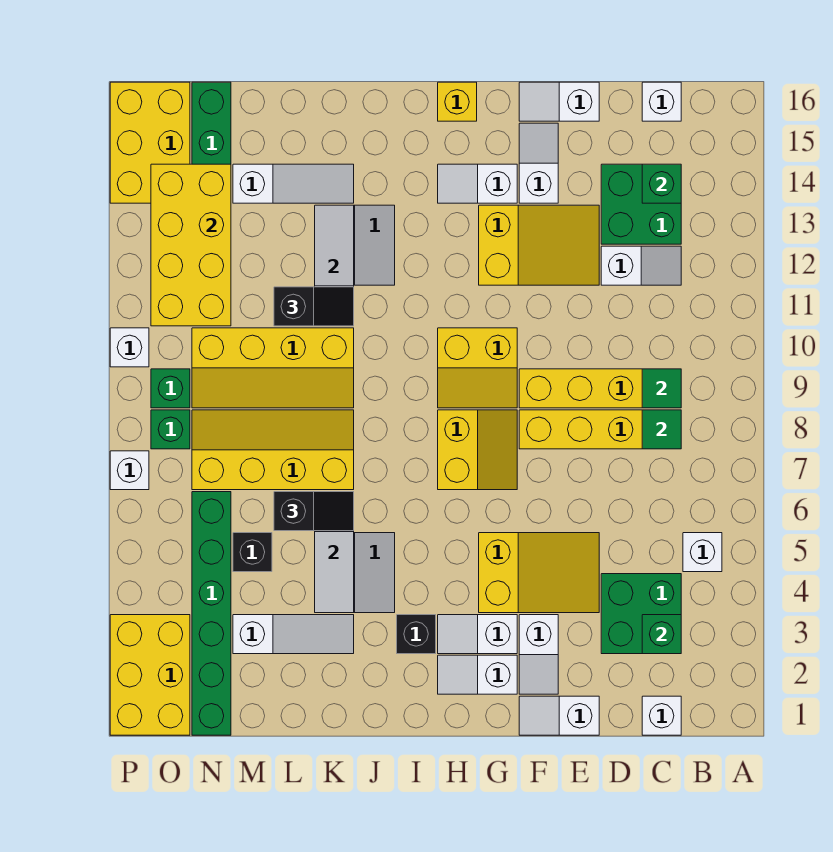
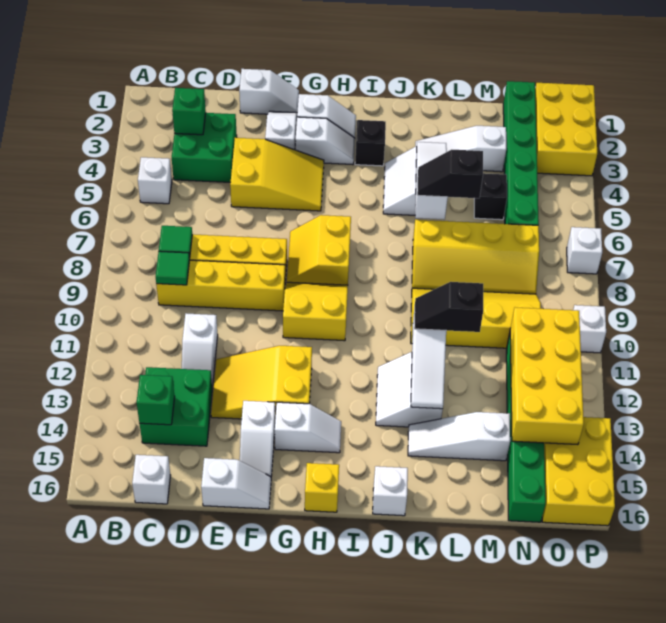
white brick C1 level 1 -> white brick J16 level 1
white slope C12:D12 level 1 top D -> white slope D11:D12 level 1 top 11
yellow slope E4:G5 level 1 top G -> yellow slope E4:G5 level 1 top E
green brick O8 level 1 -> none
green brick O9 level 1 -> none

